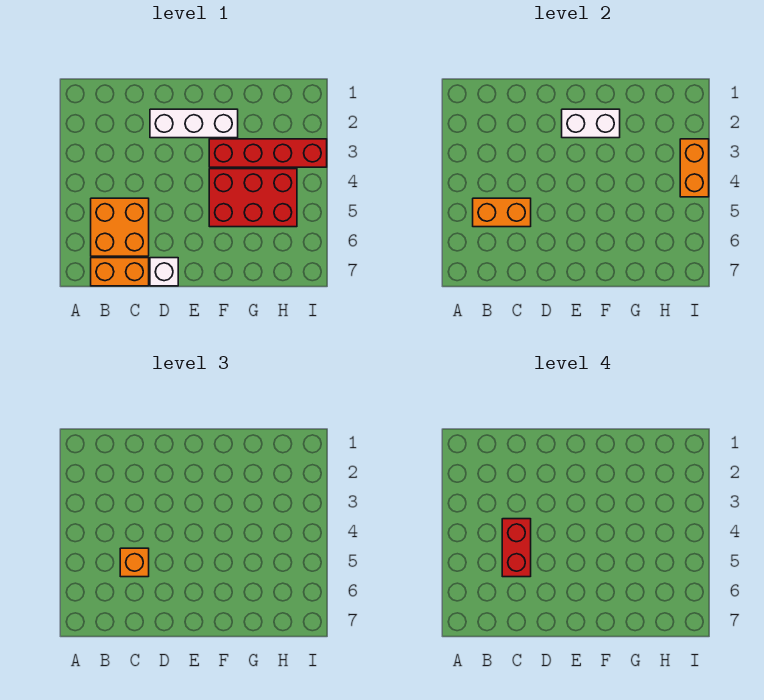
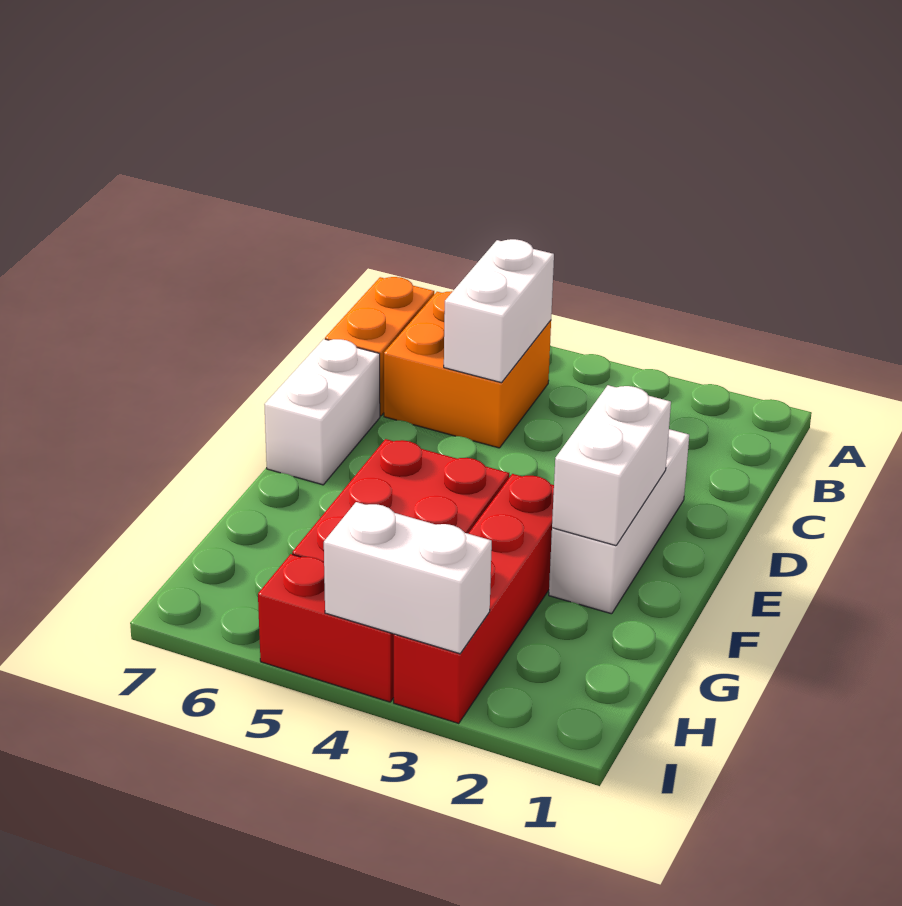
orange brick B5:C5 level 2 -> white brick B5:C5 level 2
red brick C4:C5 level 4 -> red brick I4:I5 level 1
orange brick C5 level 3 -> none
white brick D7 level 1 -> white brick D7:E7 level 1
orange brick I3:I4 level 2 -> white brick I3:I4 level 2

